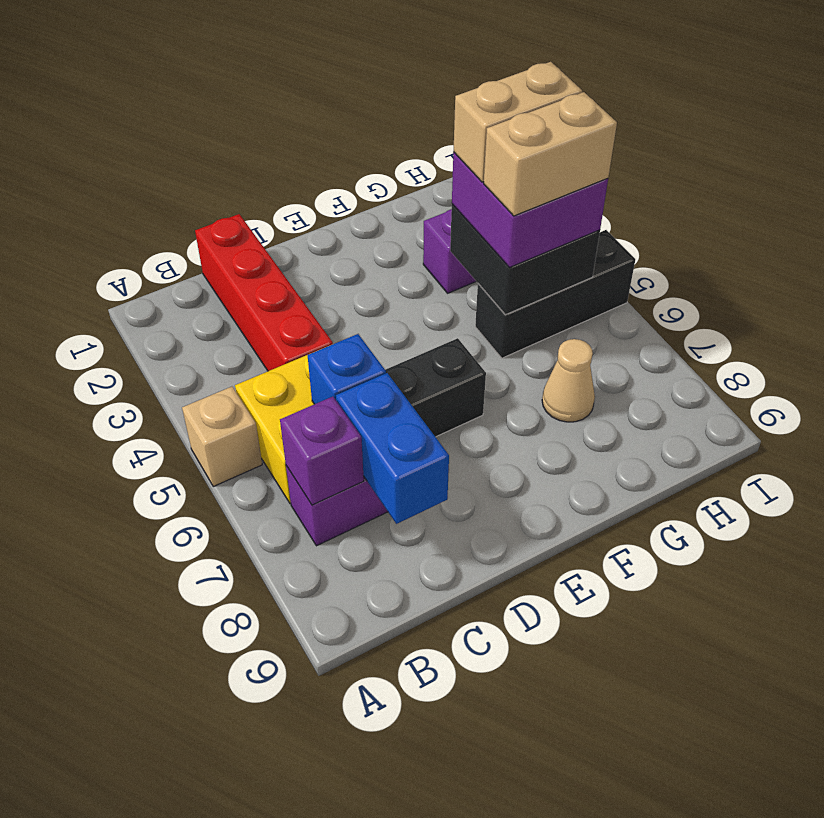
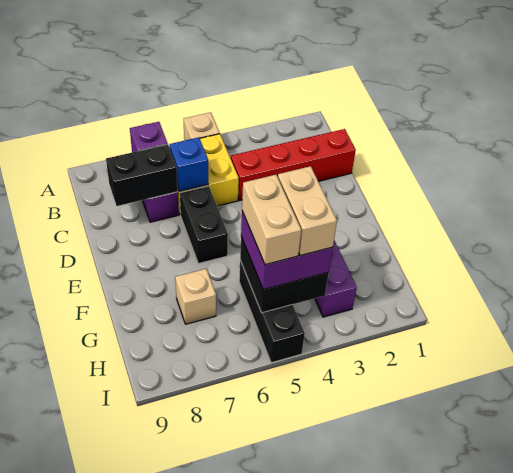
blue brick C7:C8 level 2 -> black brick C7:C8 level 2
tan cone G7 level 1 -> tan brick G7 level 1

